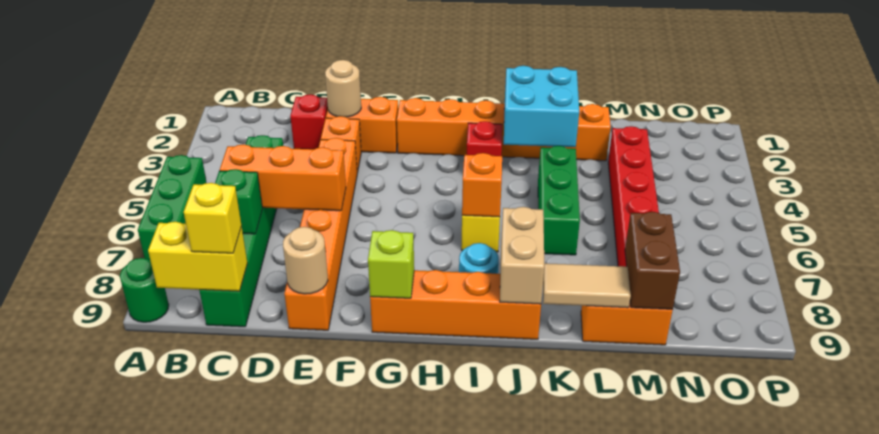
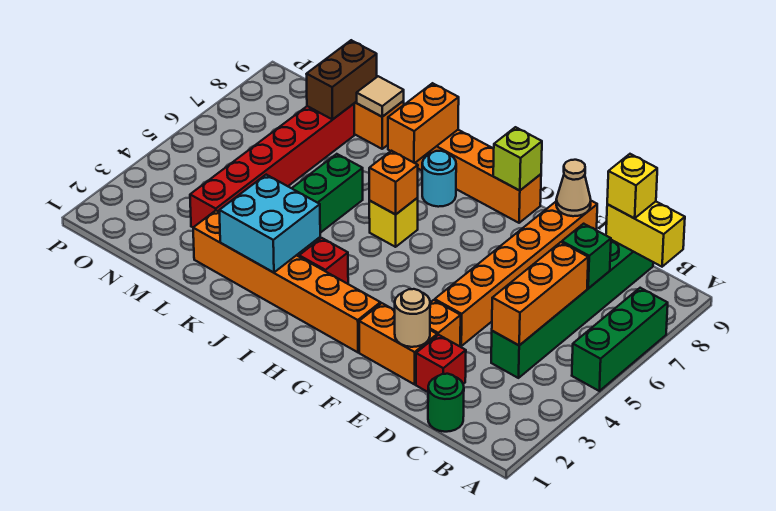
green round brick A9 level 1 -> green round brick C1 level 1
orange brick C6:E6 level 2 -> orange brick C4:C6 level 2
tan round brick E9 level 2 -> tan cone E9 level 2
tan brick J8:J9 level 2 -> orange brick J8:J9 level 2
tan tile K9:L9 level 2 -> tan tile L9 level 2

